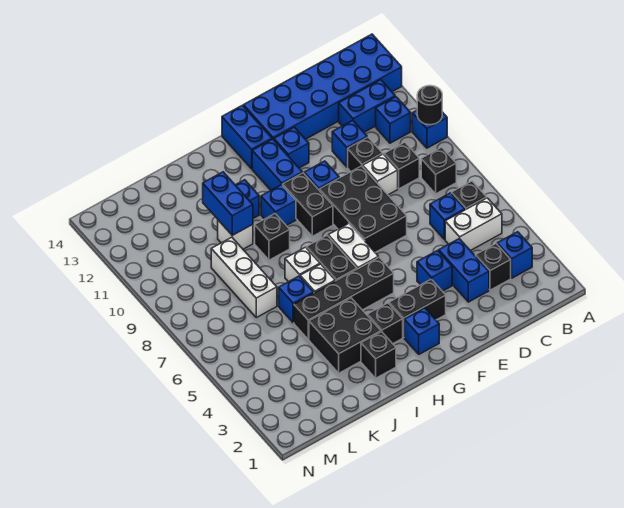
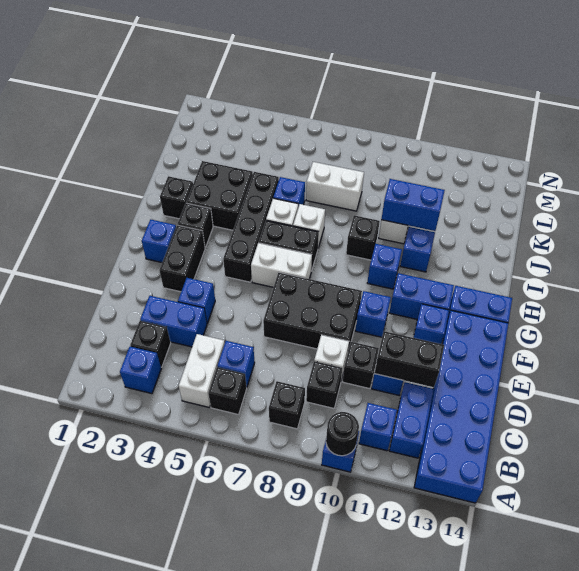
black brick G9:G10 level 1 -> black brick D11:D12 level 2
white brick K7:K9 level 1 -> white brick K7:K8 level 1

